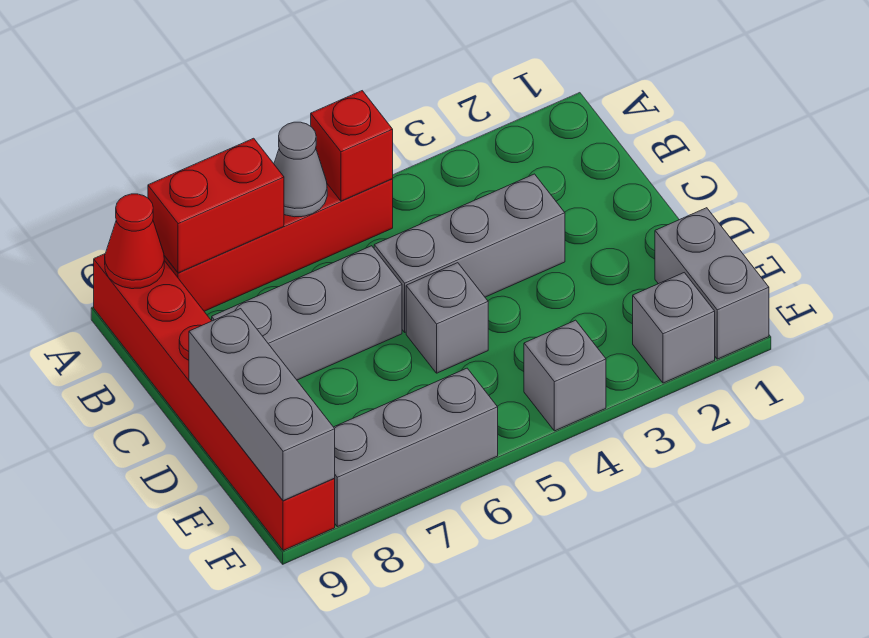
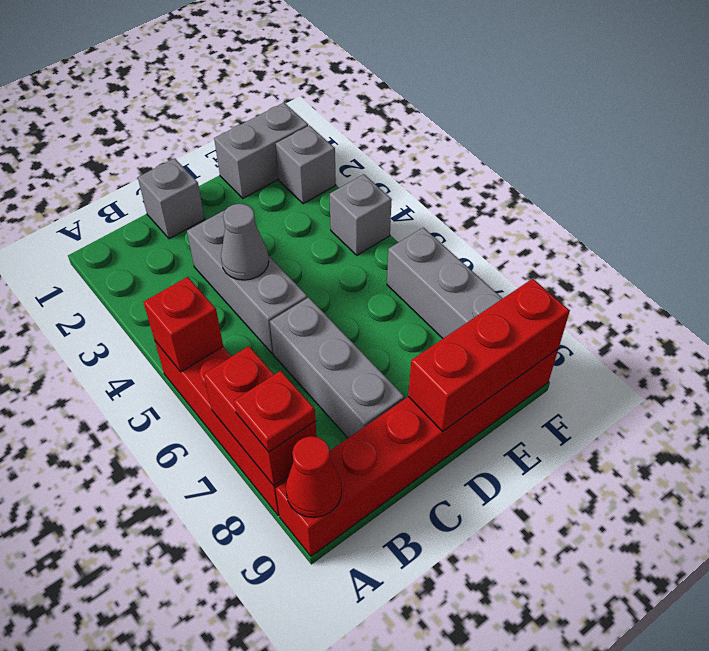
grey cone A6 level 2 -> grey cone C4 level 2
none -> red plate A8 level 3
grey brick D5 level 1 -> grey brick C1 level 1
grey brick D9:F9 level 2 -> red brick D9:F9 level 2

